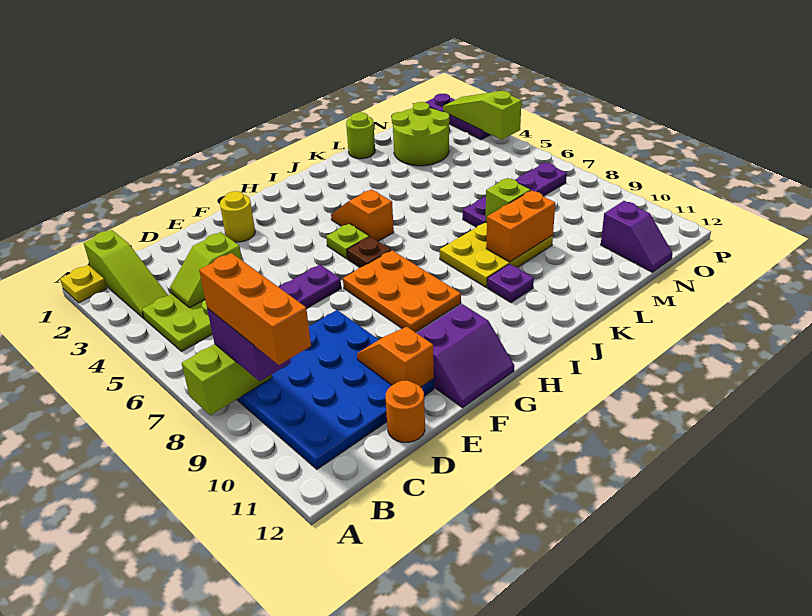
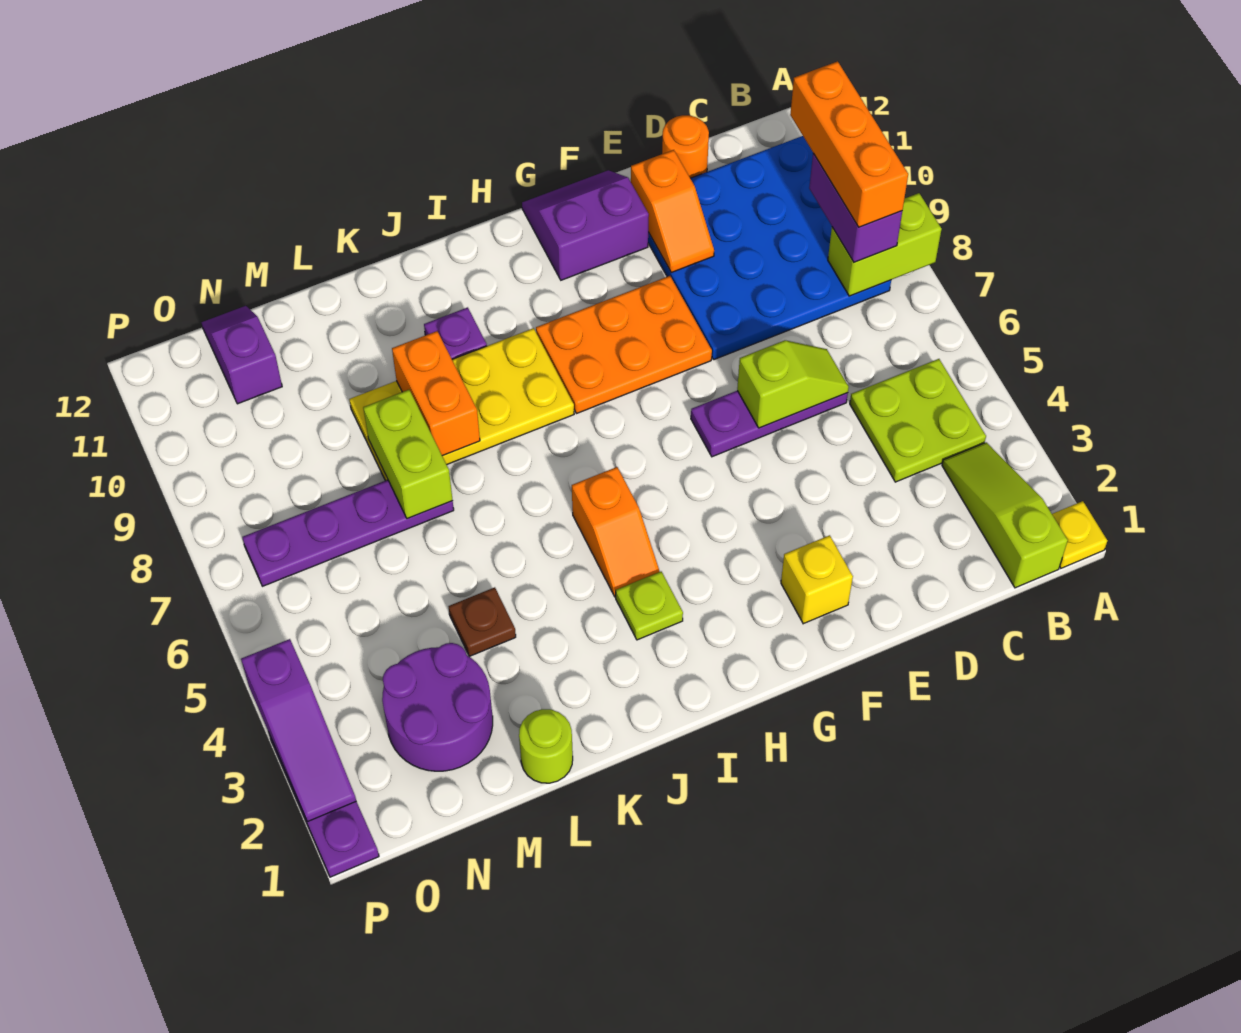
lime slope C4:D4 level 2 top D -> lime slope D6:E6 level 2 top E
yellow round brick F2 level 1 -> yellow brick F2 level 1
orange plate G7:H9 level 1 -> orange plate F8:H9 level 1
lime plate H5 level 1 -> lime plate I3 level 1
brown plate H6 level 1 -> brown plate L4 level 1
yellow plate J8:L9 level 1 -> yellow plate I8:L9 level 1
orange brick K9:L9 level 2 -> orange brick K8:K9 level 2
lime brick L8 level 2 -> lime brick L7:L8 level 2
lime round brick M2:N3 level 1 -> purple round brick M2:N3 level 1
lime slope P2:P4 level 2 top 4 -> purple slope P2:P4 level 2 top 4

